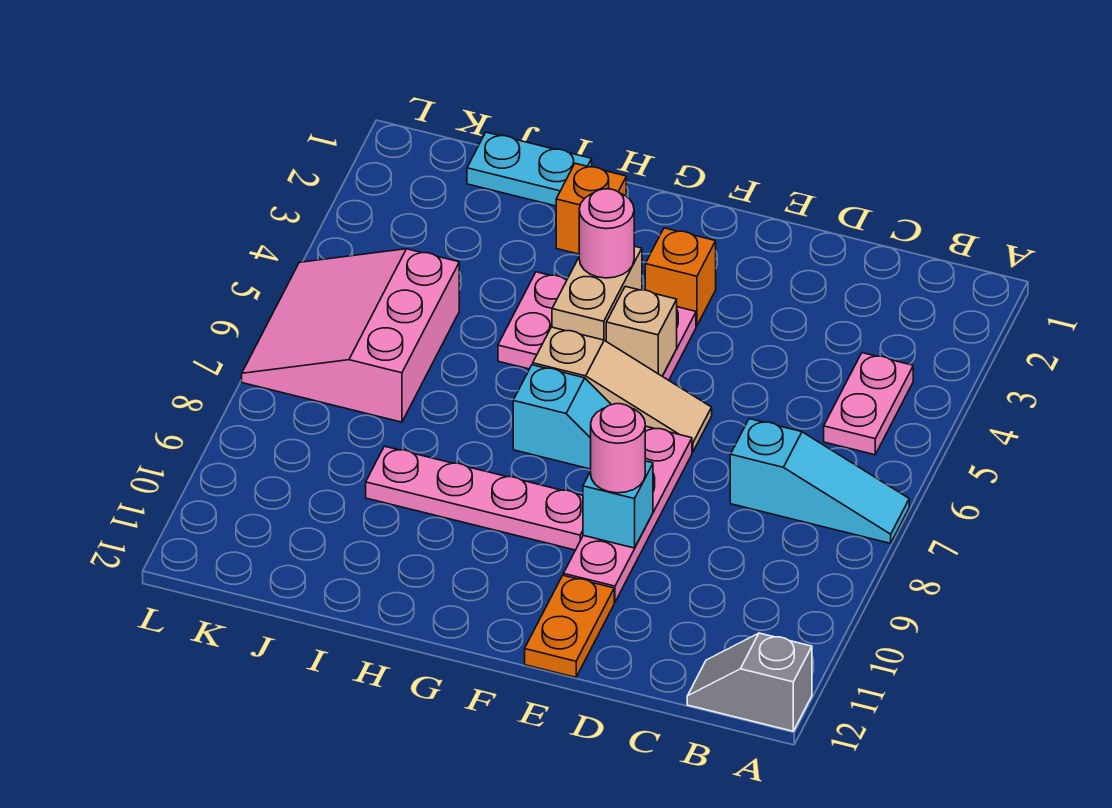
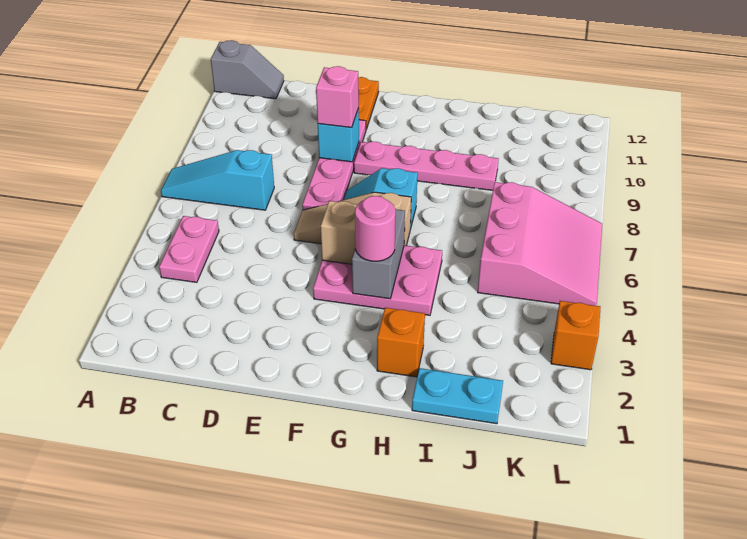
pink round brick E9 level 3 -> pink brick E9 level 3
orange brick F3 level 1 -> orange brick L3 level 1
tan brick G4:G5 level 2 -> grey brick G4:G5 level 2

